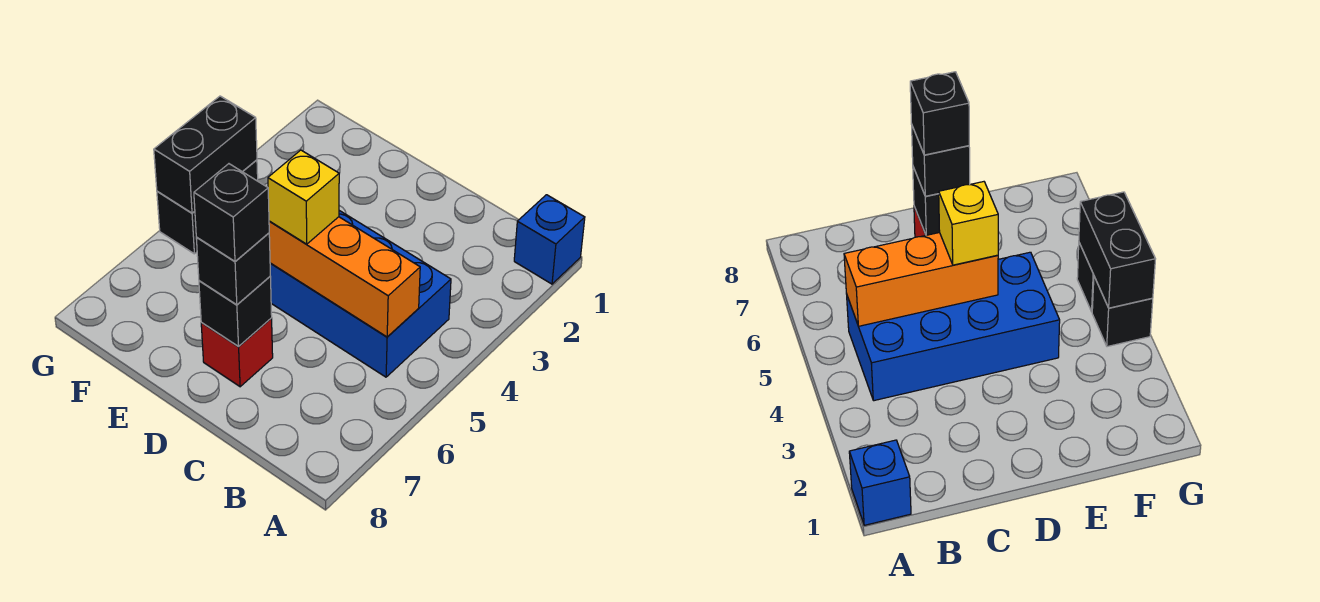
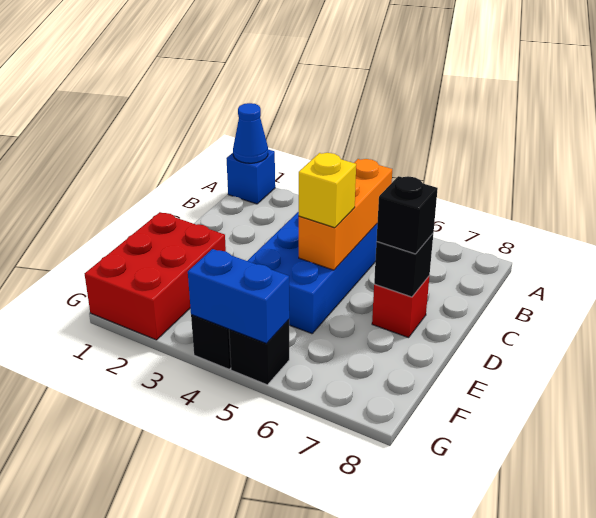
none -> blue cone A1 level 2
black brick D7 level 4 -> none
none -> red brick E1:G2 level 1
black brick G4:G5 level 2 -> blue brick G4:G5 level 2

